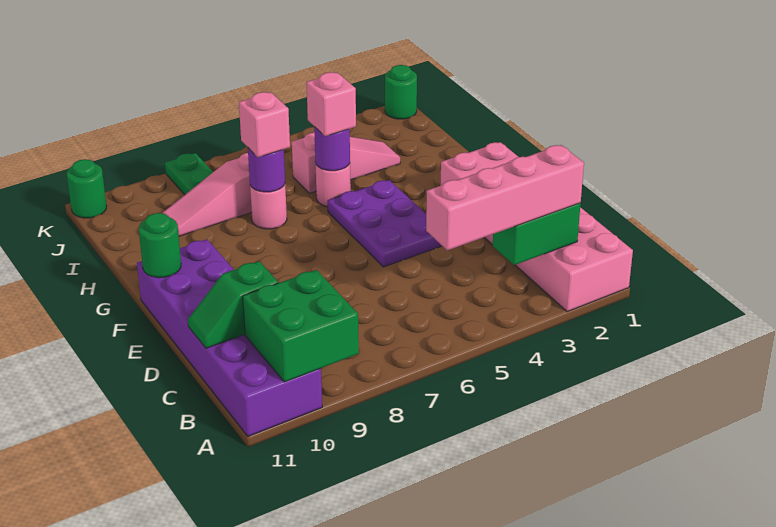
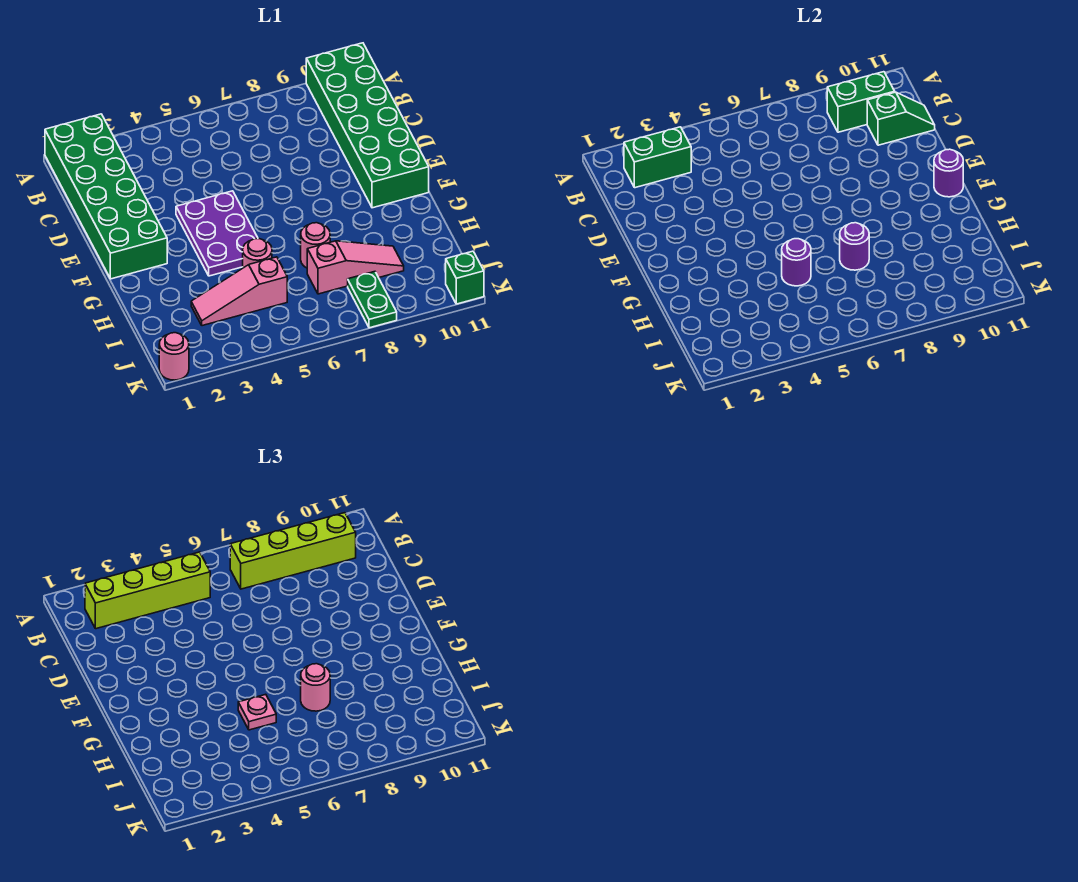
pink brick A1:F2 level 1 -> green brick A1:F2 level 1
green brick A9:B10 level 2 -> green brick B9:B10 level 2
purple brick A10:F11 level 1 -> green brick A10:F11 level 1
pink brick B2:B5 level 3 -> lime brick B2:B5 level 3
none -> lime brick B7:B10 level 3
green round brick F11 level 2 -> purple round brick F11 level 2
pink brick H5 level 3 -> pink plate H5 level 3
pink brick H7 level 3 -> pink round brick H7 level 3
green round brick K1 level 1 -> pink round brick K1 level 1
green round brick K11 level 1 -> green brick K11 level 1

